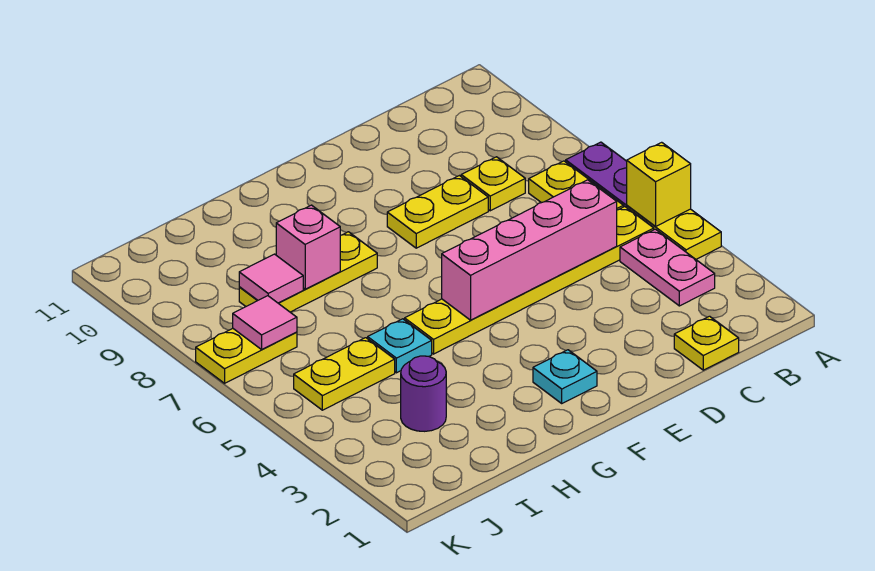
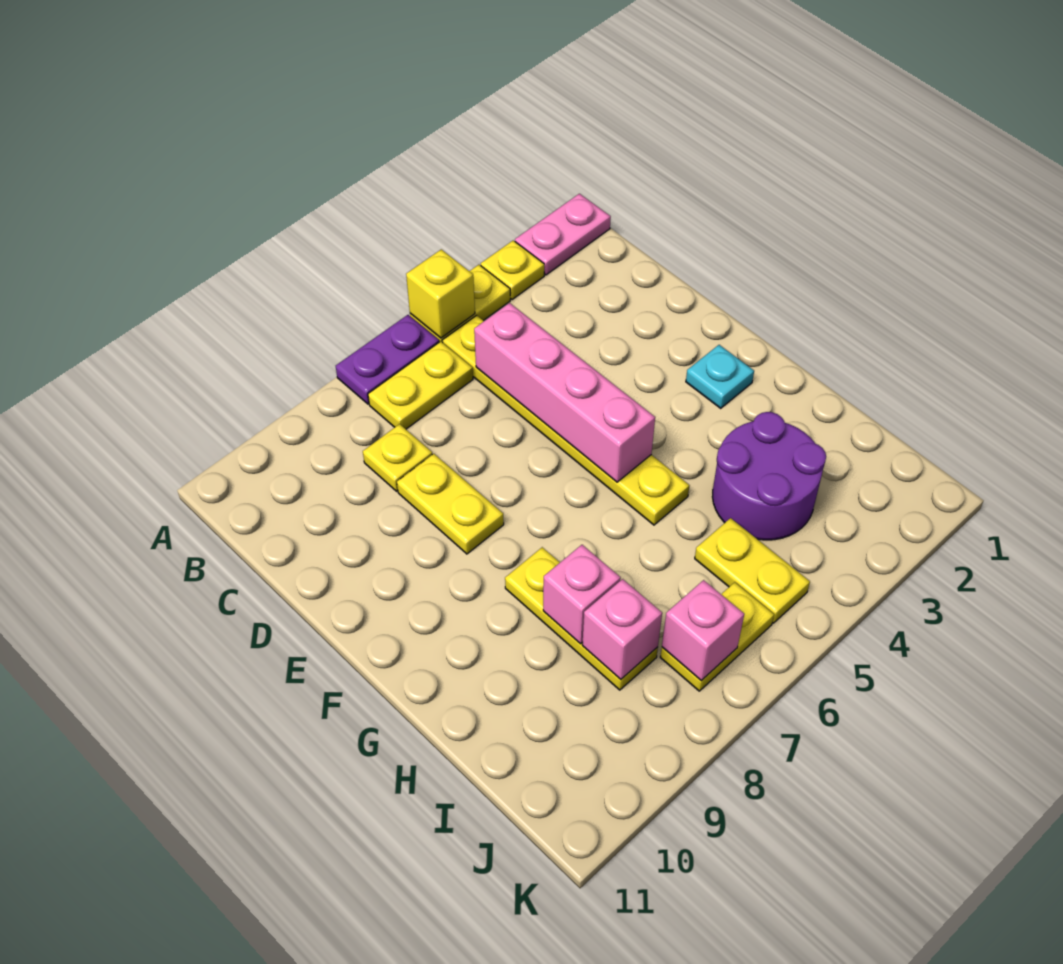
pink plate B3:B4 level 1 -> pink plate A1:A2 level 1
yellow plate C1 level 1 -> yellow plate A3 level 1
cyan plate H5 level 1 -> none
purple round brick I3 level 1 -> purple round brick H3:I4 level 1
pink tile I8 level 2 -> pink brick I8 level 2
yellow plate J7:K7 level 1 -> yellow plate J6:J7 level 1
pink tile J7 level 2 -> pink brick J7 level 2

